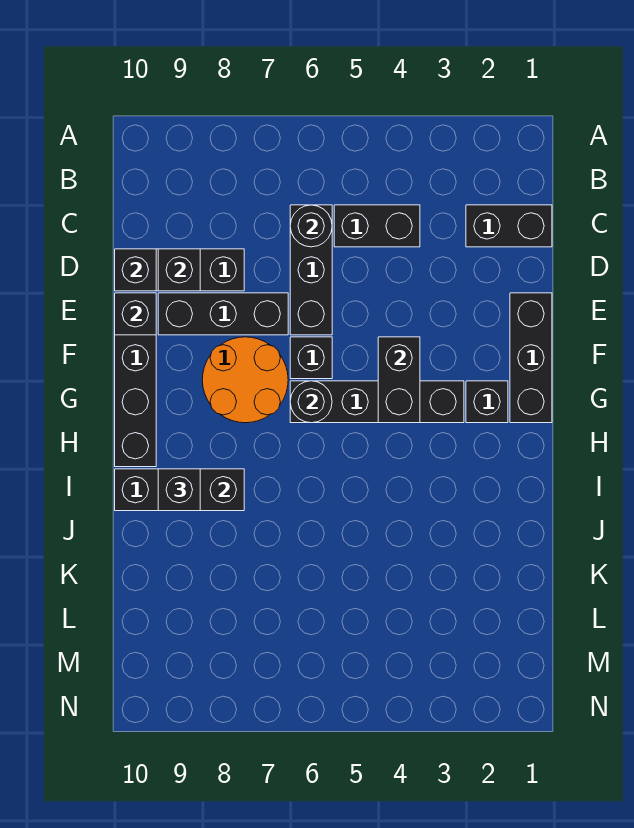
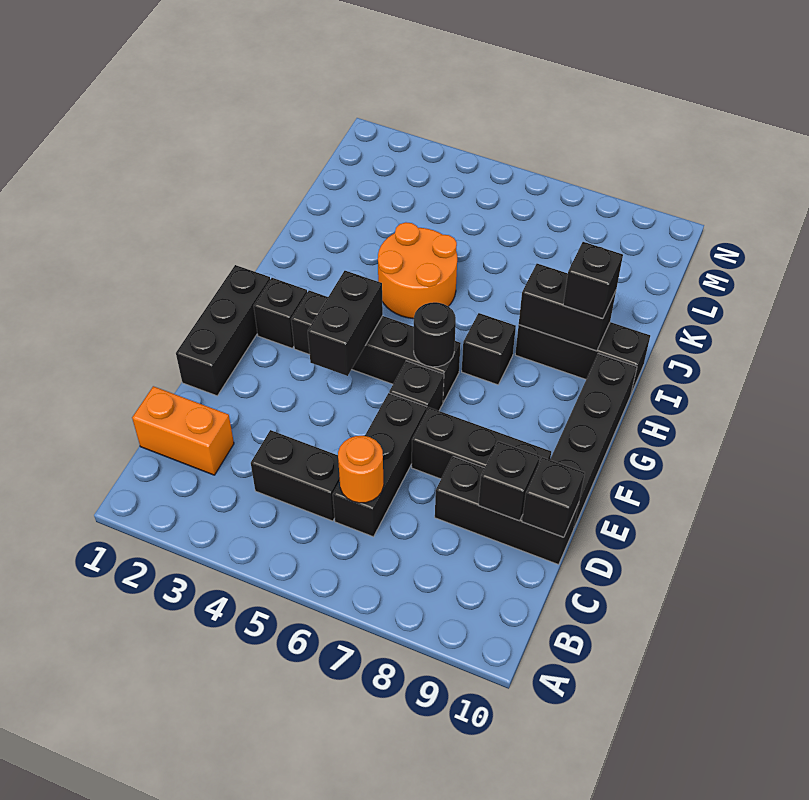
black brick C1:C2 level 1 -> orange brick C1:C2 level 1
black round brick C6 level 2 -> orange round brick C6 level 2
black brick E10 level 2 -> black brick H7 level 1
orange round brick F7:G8 level 1 -> orange round brick I4:J5 level 1

